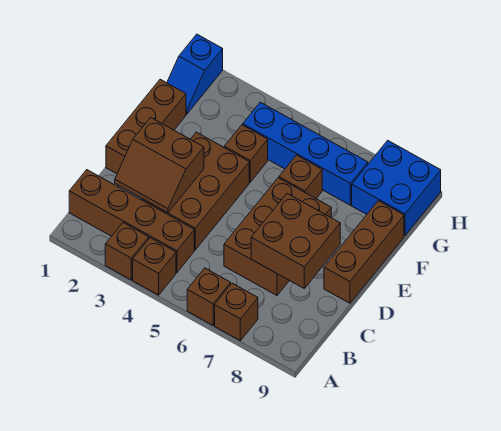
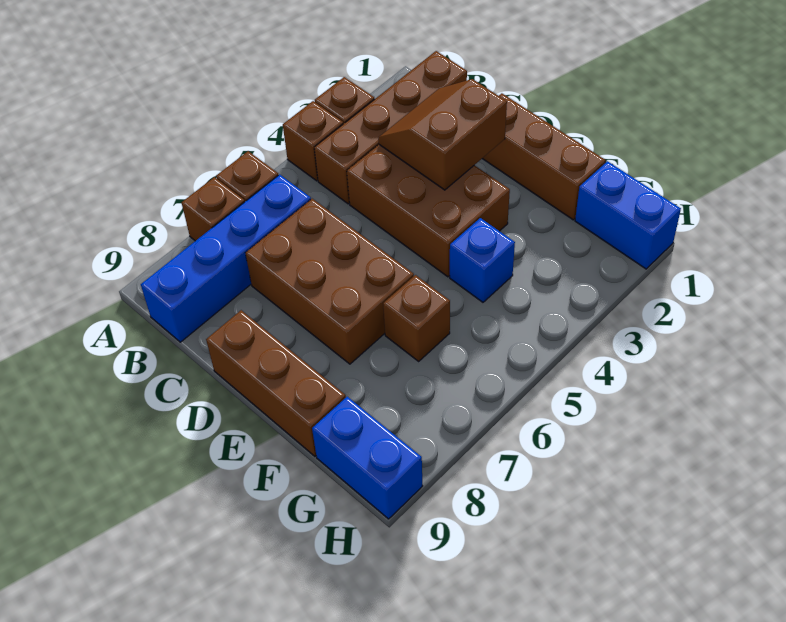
brown brick C7:D8 level 2 -> none
brown brick F4 level 1 -> blue brick F4 level 1
blue slope G1:H1 level 1 top H -> blue brick G1:H1 level 1
blue brick G4:G7 level 1 -> blue brick B6:B9 level 1
blue brick G8:H9 level 1 -> blue brick G9:H9 level 1

